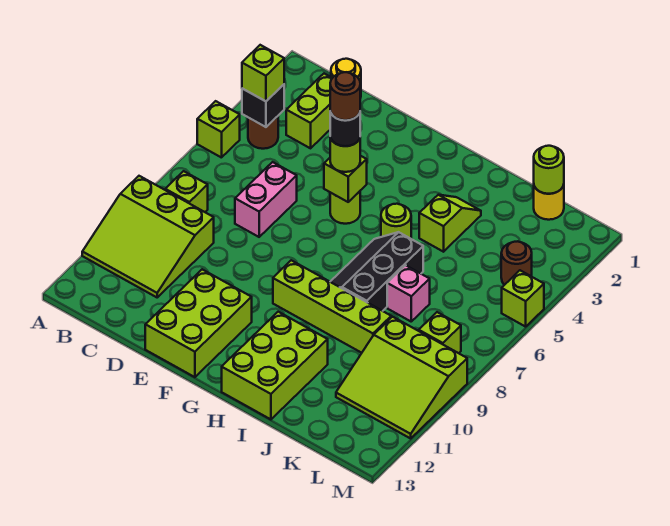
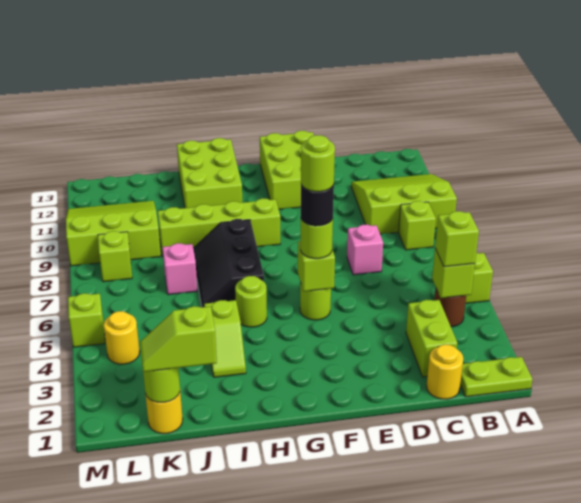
none -> lime plate A1:B1 level 1
black brick B4 level 2 -> lime brick B4 level 2
pink brick D6:D7 level 1 -> pink brick D7 level 1
brown round brick F5 level 5 -> lime round brick F5 level 5
black slope H6:I8 level 1 top I -> black slope H6:I8 level 1 top H
none -> lime slope J1:K1 level 3 top J
brown round brick L4 level 1 -> yellow round brick L4 level 1

